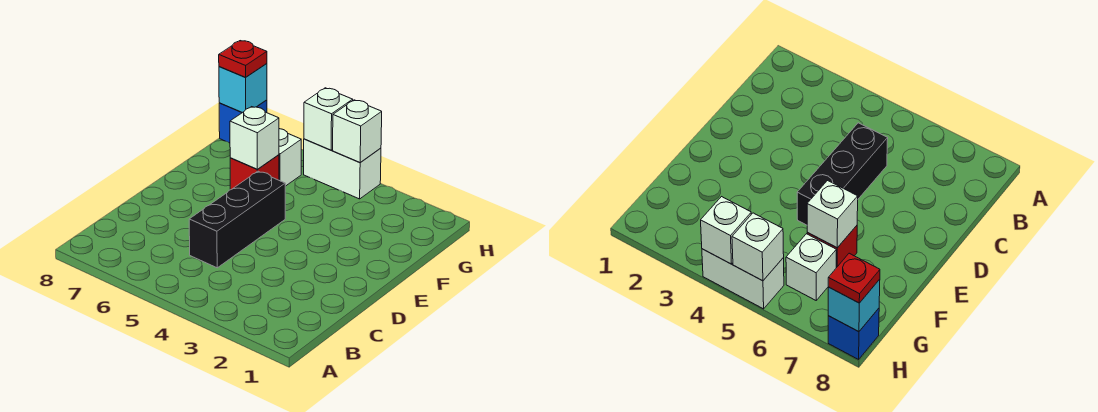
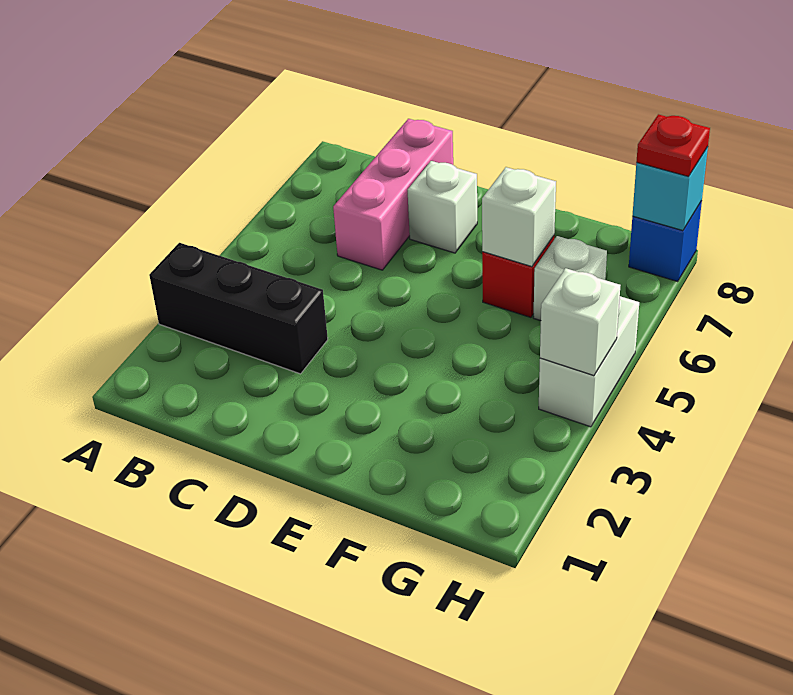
black brick C5:E5 level 1 -> black brick A3:C3 level 1
none -> pink brick C6:C8 level 1
white brick H5 level 2 -> white brick D7 level 1

